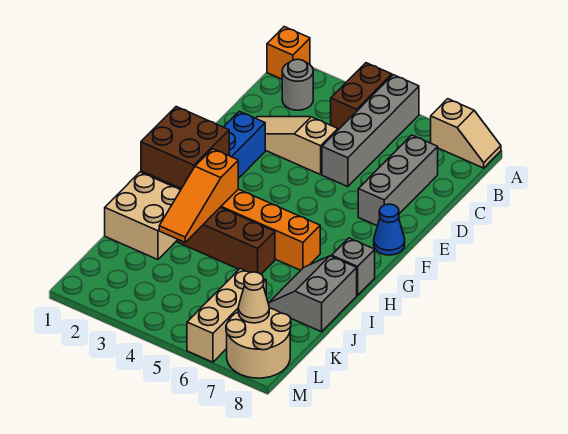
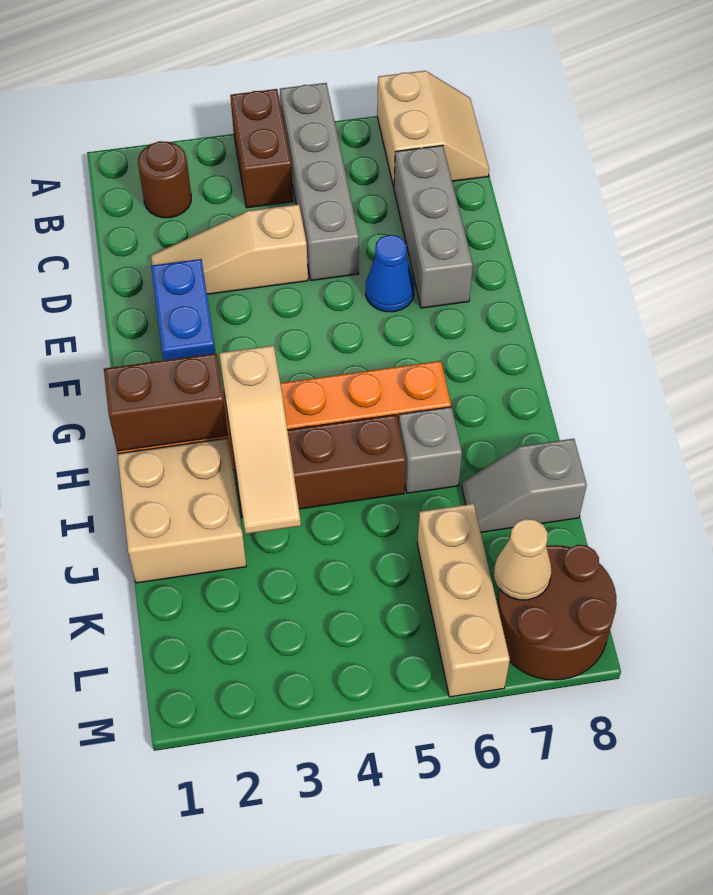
orange brick A1 level 1 -> none
tan slope A7:A8 level 1 top 7 -> tan slope A7:B8 level 1 top 7
grey round brick B2 level 1 -> brown round brick B2 level 1
blue cone F8 level 1 -> blue cone E6 level 1
brown brick G1:H2 level 2 -> brown brick H1:H2 level 2
orange slope H3:J3 level 2 top H -> tan slope H3:J3 level 2 top H
grey brick H8 level 1 -> grey brick I6 level 1
grey slope I7:J8 level 1 top 8 -> grey slope J7:J8 level 1 top 8
tan round brick L7:M8 level 1 -> brown round brick L7:M8 level 1

